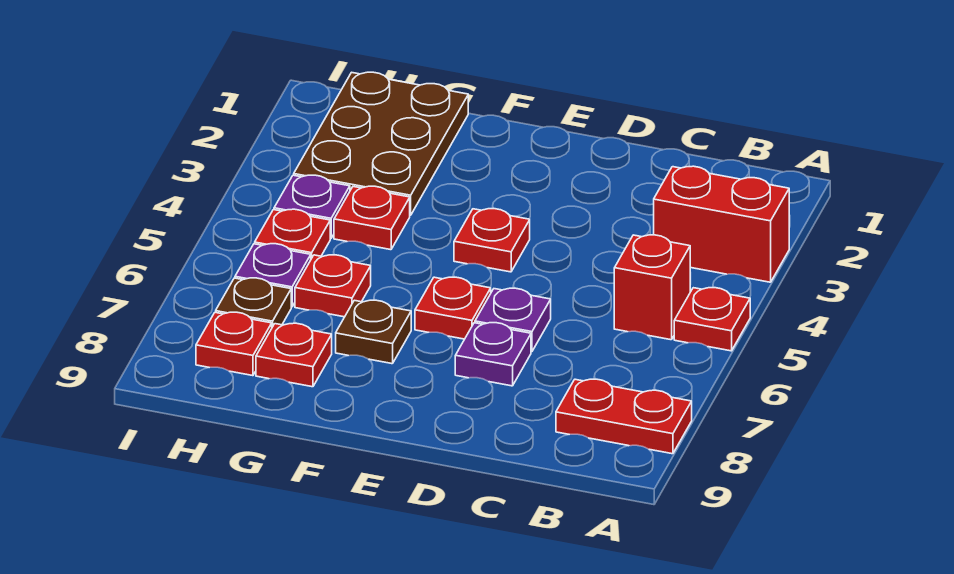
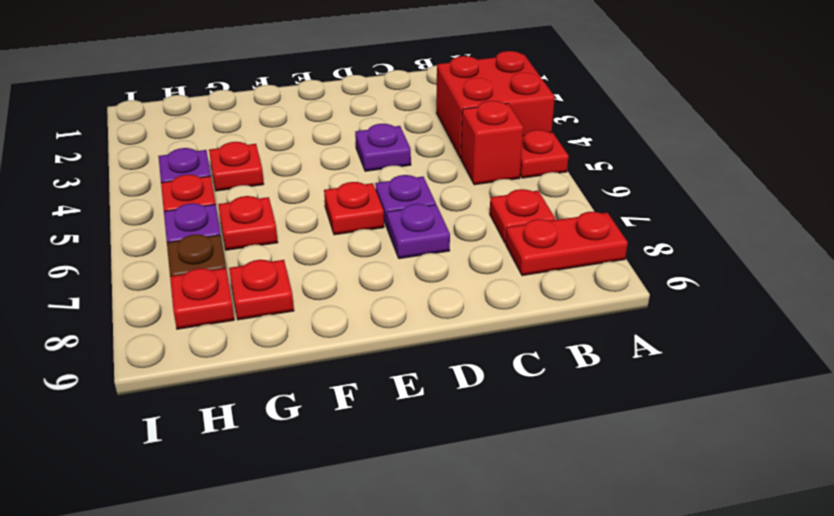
red brick A3:B3 level 1 -> red brick A3:B4 level 1
none -> purple plate D4 level 1
red plate E4 level 1 -> red plate B7 level 1
brown plate F7 level 1 -> none
brown plate G1:H3 level 1 -> none

